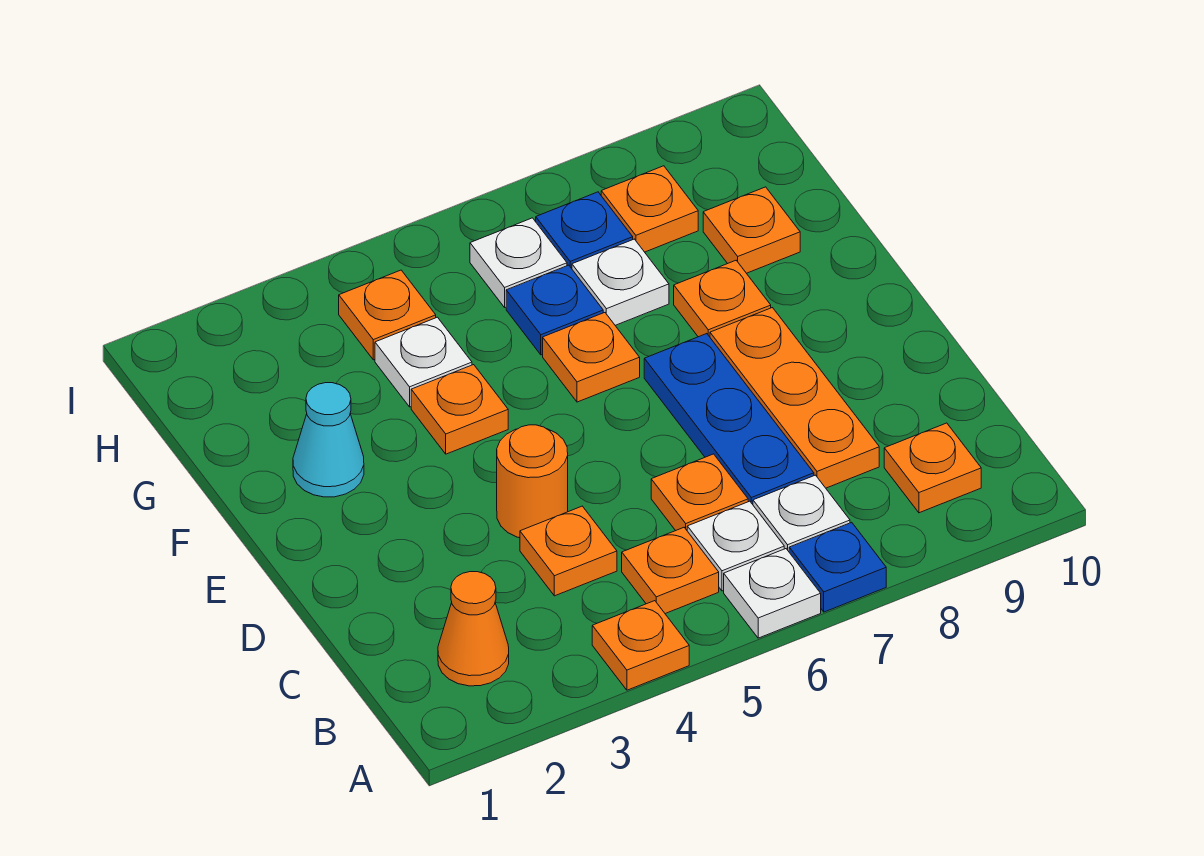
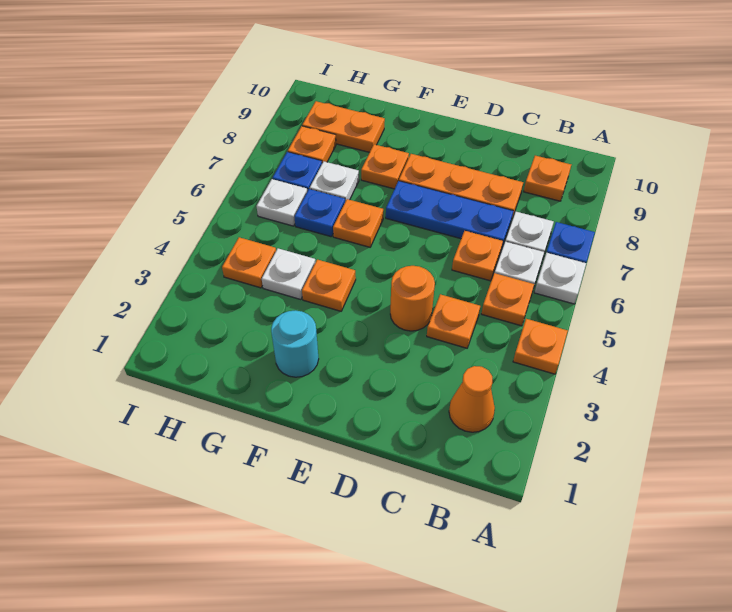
cyan cone F2 level 1 -> cyan round brick F2 level 1
orange plate G9 level 1 -> orange plate G9:H9 level 1

